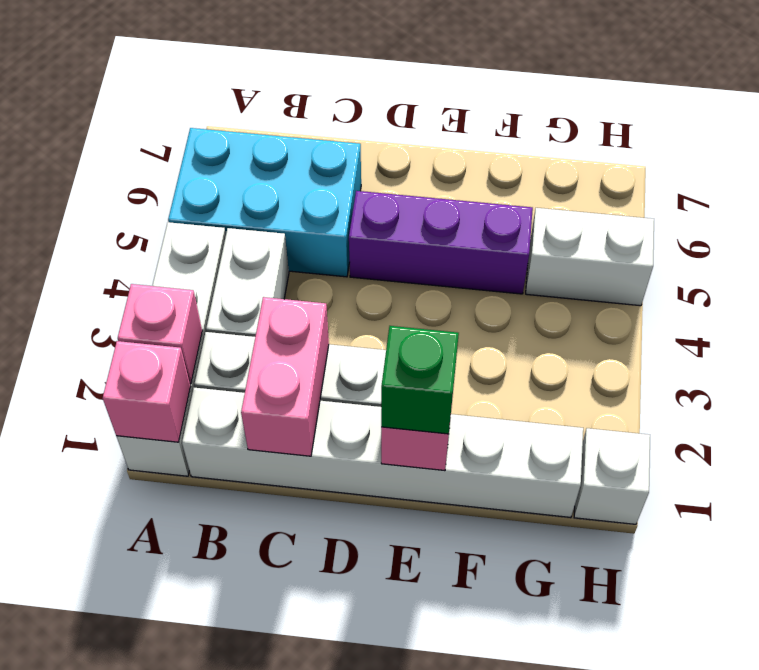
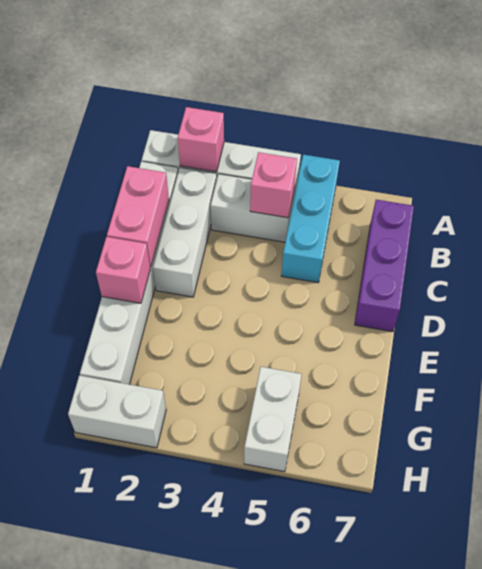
pink brick A1 level 2 -> pink brick B4 level 2
cyan brick A5:C6 level 1 -> cyan brick A5:C5 level 1
pink brick C1:C2 level 2 -> pink brick C1:D1 level 2
purple brick D5:F5 level 1 -> purple brick B7:D7 level 1
green brick E1 level 3 -> none
white brick H1 level 1 -> white brick H1:H2 level 1

